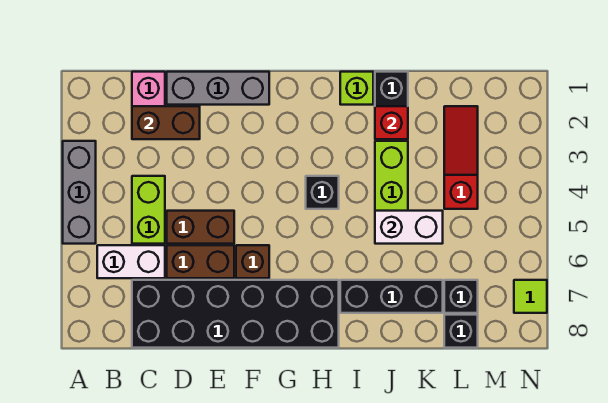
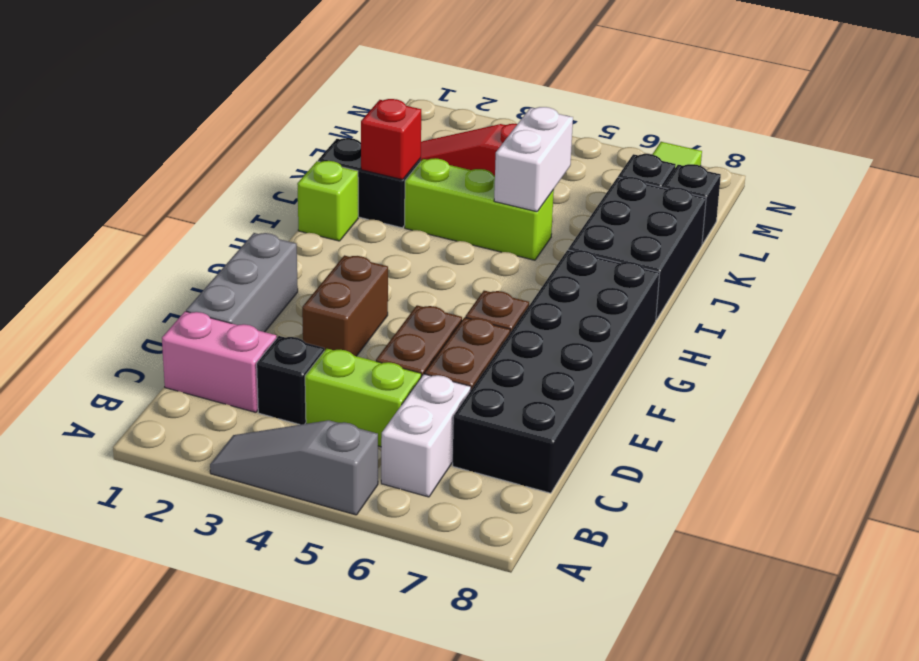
grey brick A3:A5 level 1 -> grey slope A3:A5 level 1 top 5
brown brick C2:D2 level 2 -> brown brick E3:F3 level 1
black brick H4 level 1 -> black brick C3 level 1
black brick I7:K7 level 1 -> black brick I7:K8 level 1

